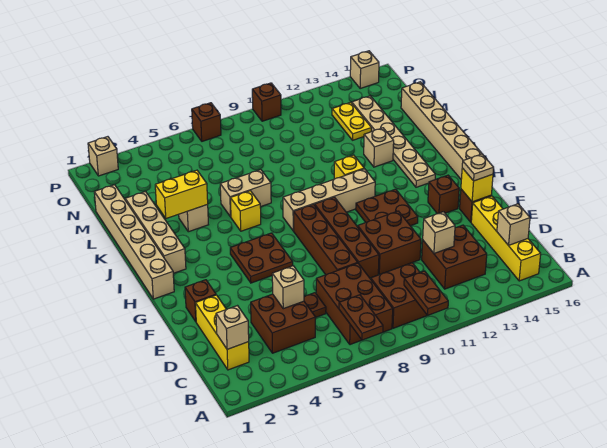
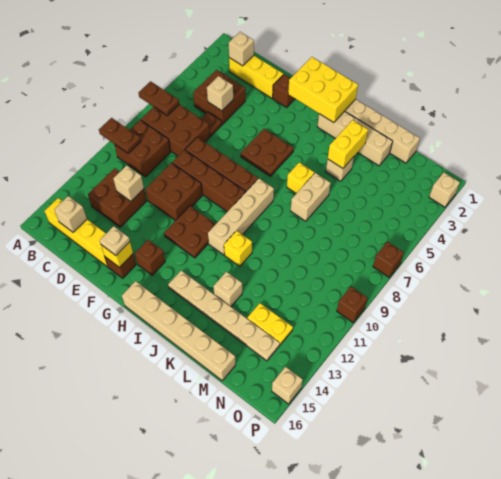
none -> yellow brick G1:I2 level 2

